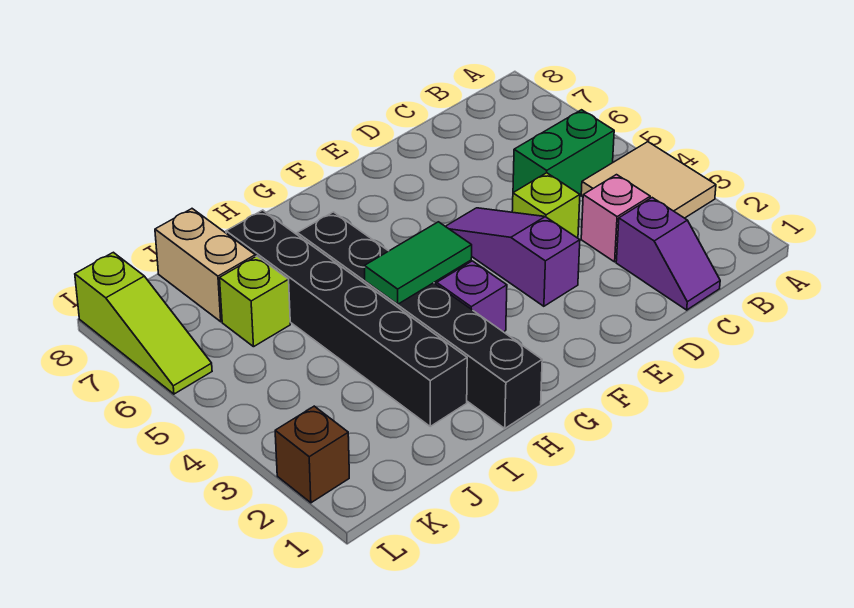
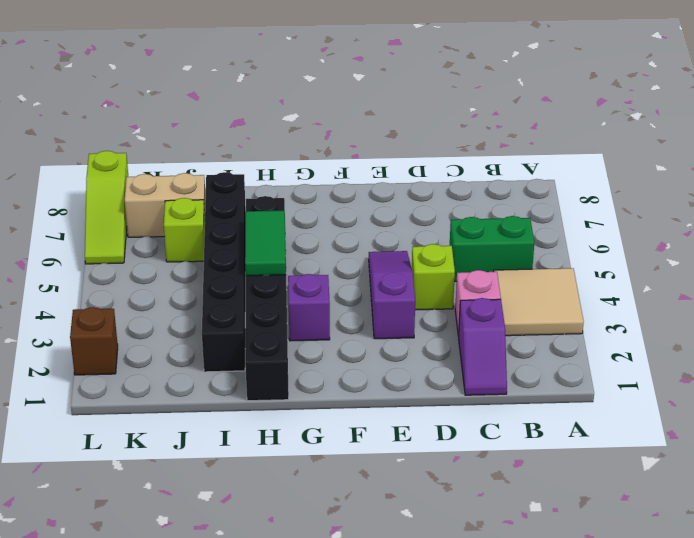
green tile G4:H4 level 2 -> green tile H4:H5 level 2
tan brick J7:J8 level 1 -> tan brick J7:K7 level 1

